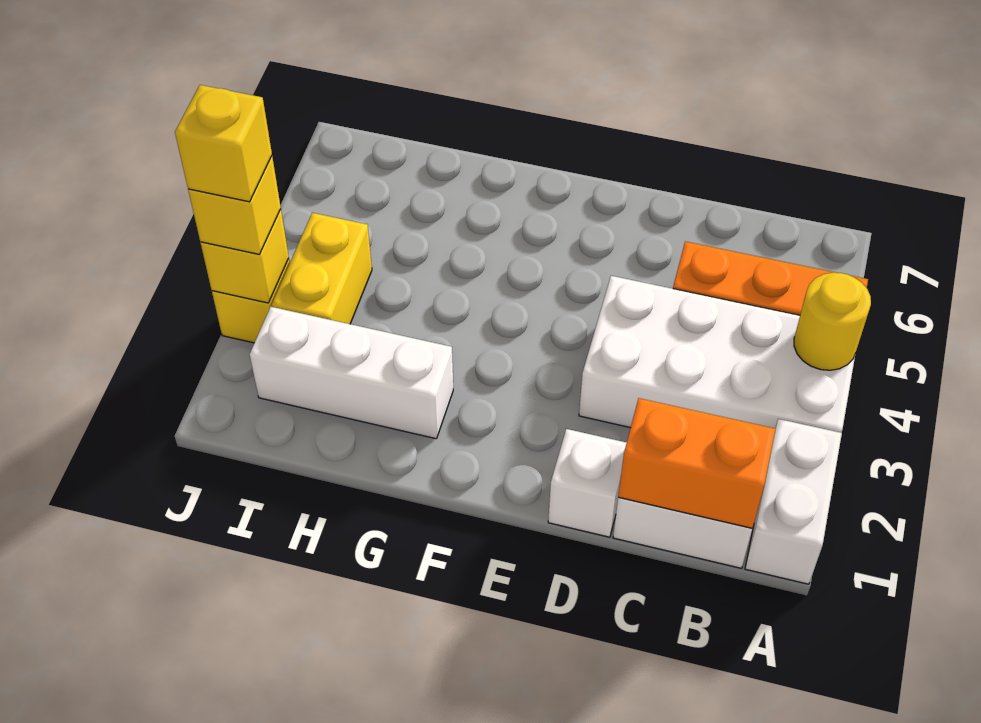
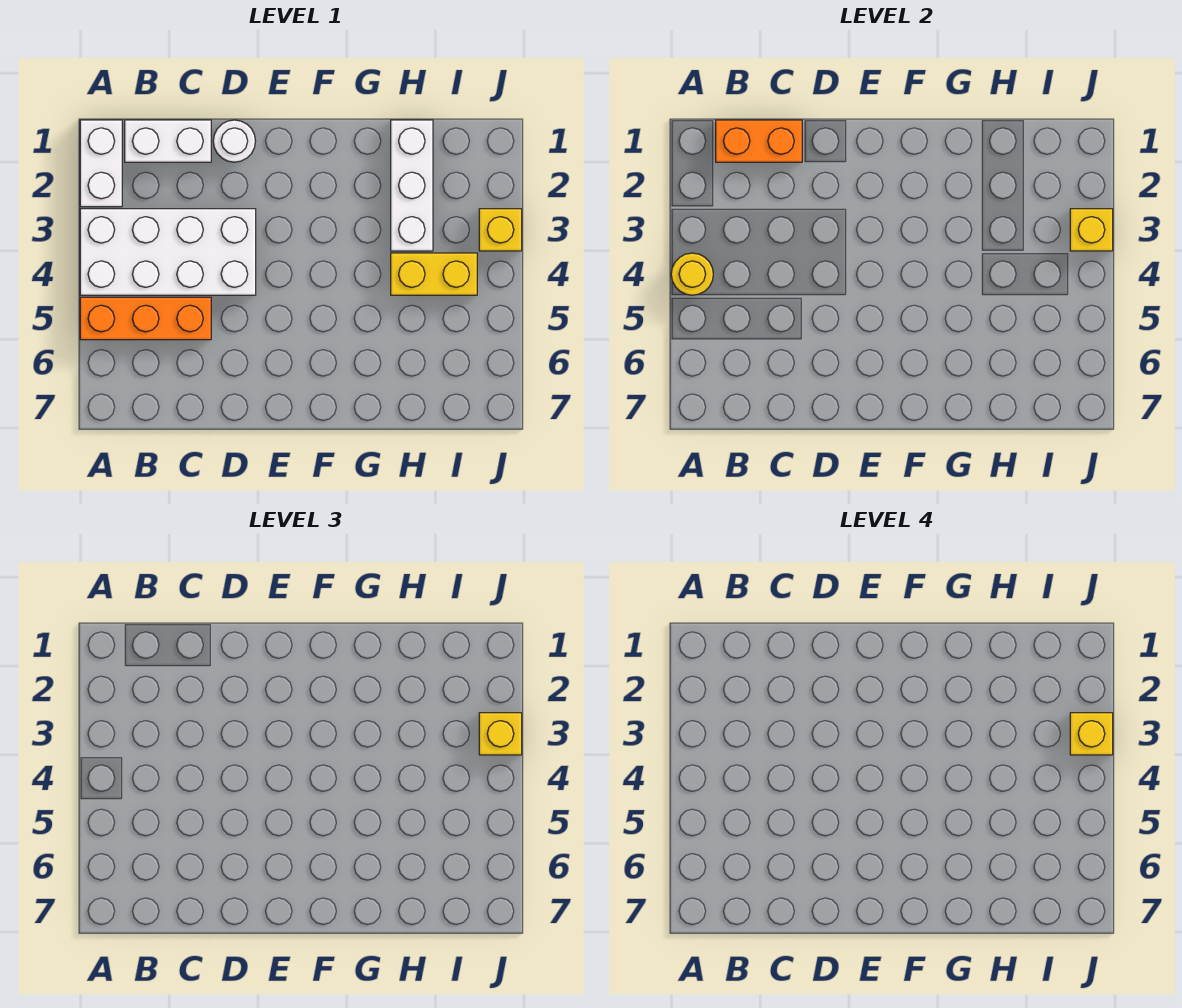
white brick D1 level 1 -> white round brick D1 level 1
white brick G2:I2 level 1 -> white brick H1:H3 level 1
yellow brick I3:I4 level 1 -> yellow brick H4:I4 level 1

